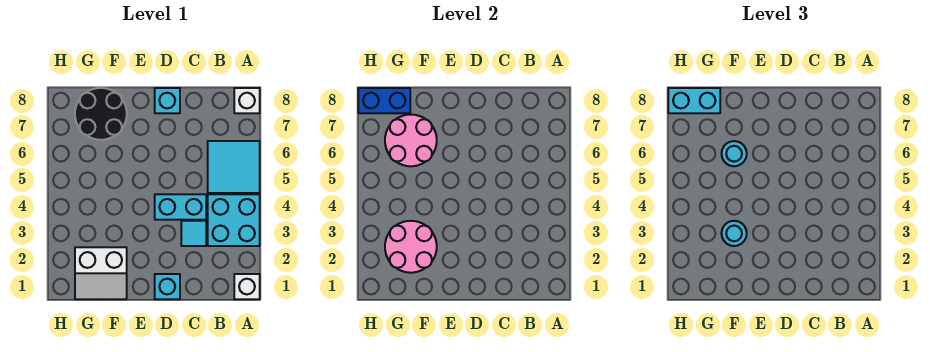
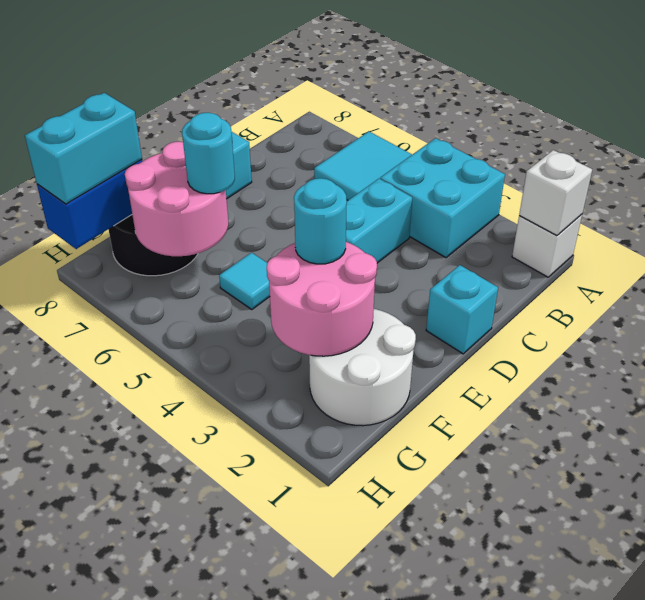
white brick A8 level 1 -> white brick A1 level 2
cyan tile C3 level 1 -> cyan tile F5 level 1
white slope F1:G2 level 1 top 2 -> white round brick F1:G2 level 1

